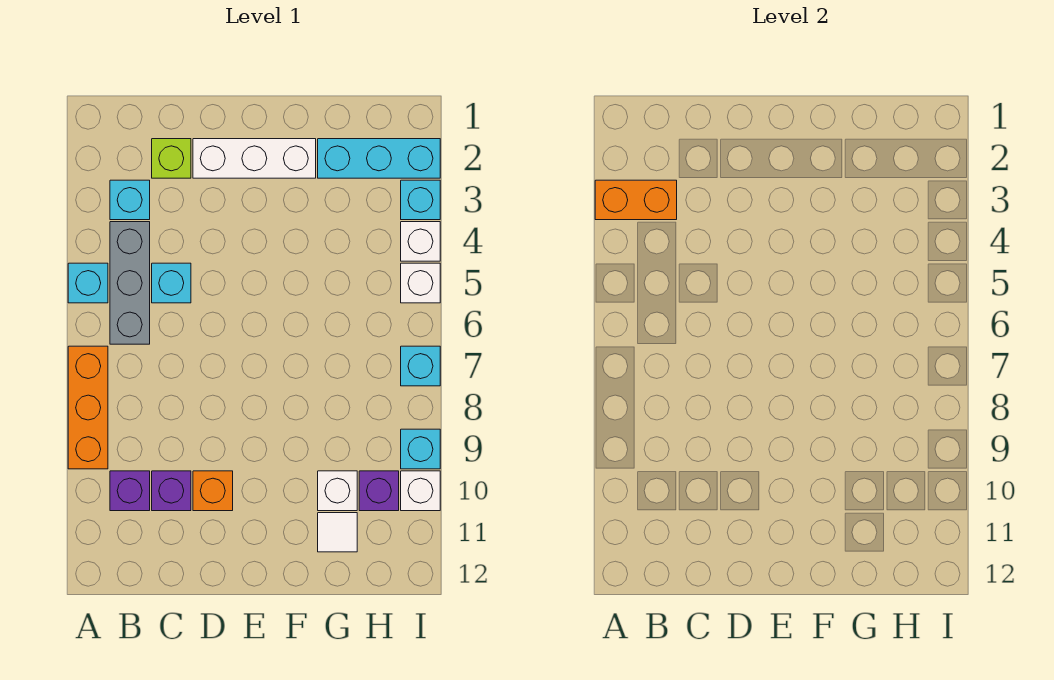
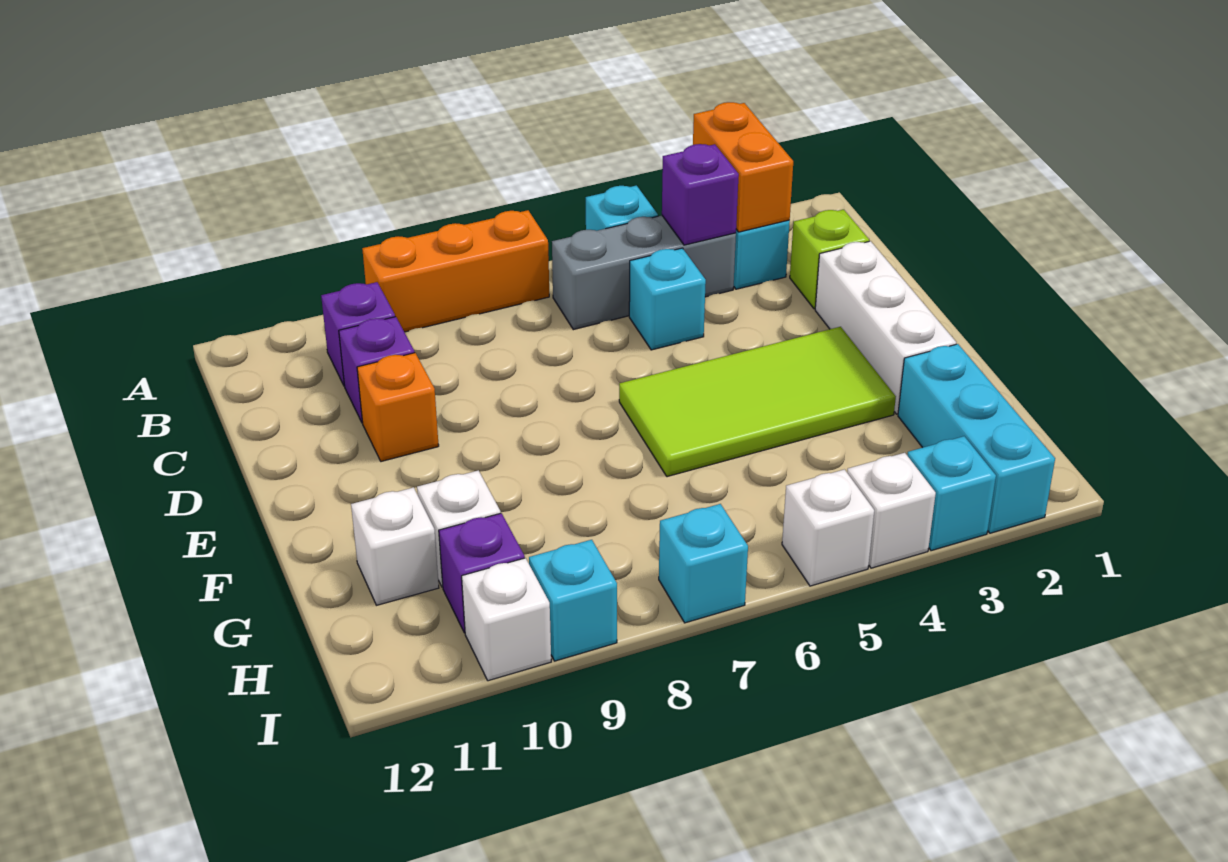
none -> purple brick B4 level 2
none -> lime tile E3:F6 level 1
white tile G11 level 1 -> white brick G11 level 1

